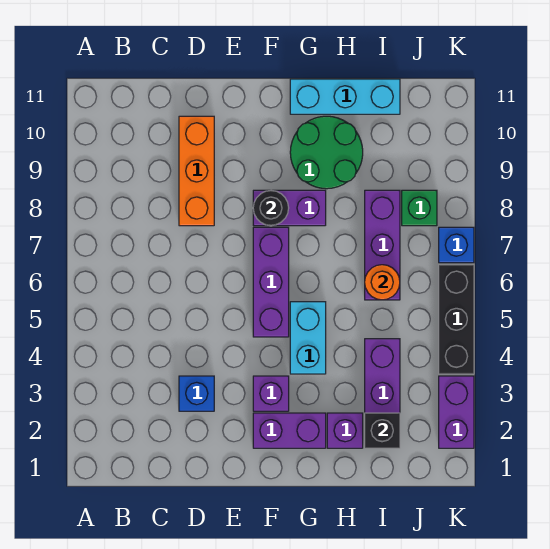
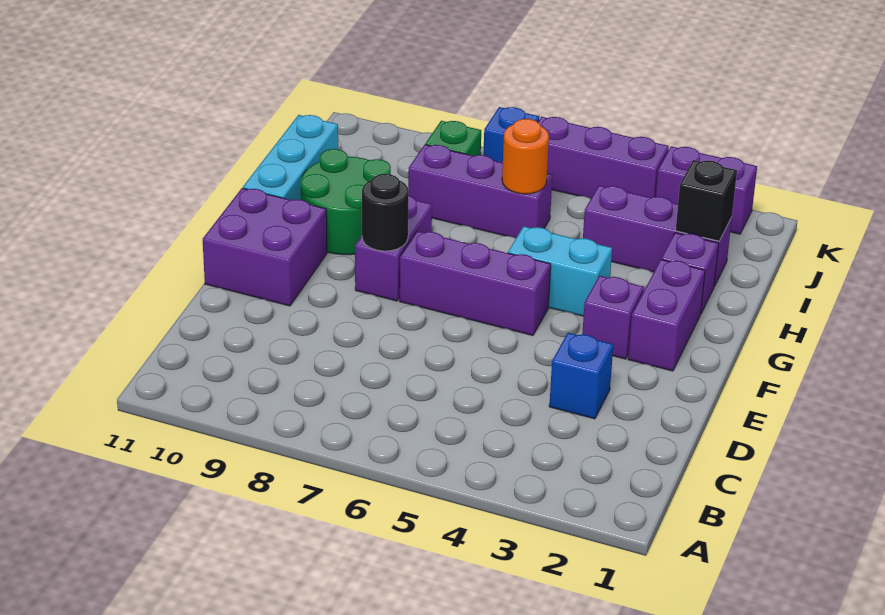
orange brick D8:D10 level 1 -> none
none -> purple brick E10:F11 level 1
black brick K4:K6 level 1 -> purple brick K4:K6 level 1

